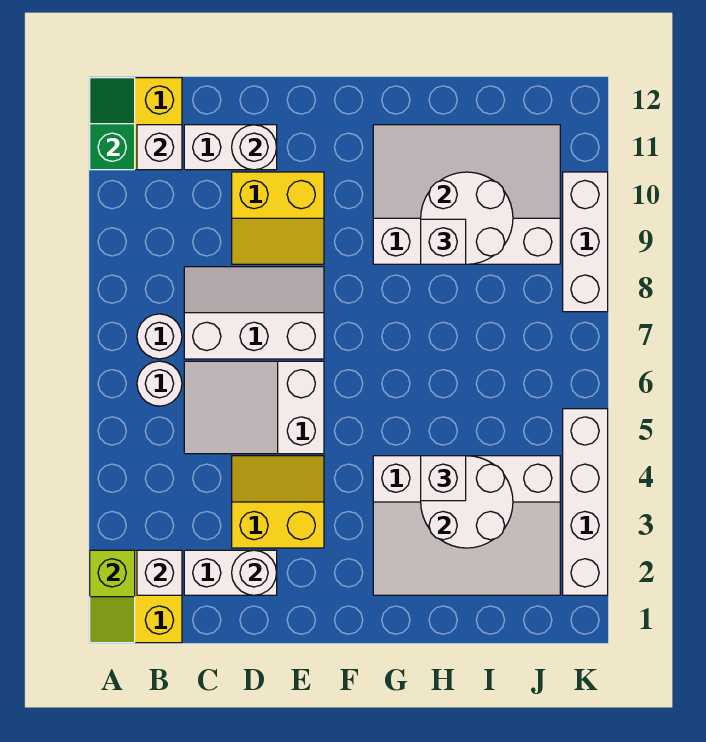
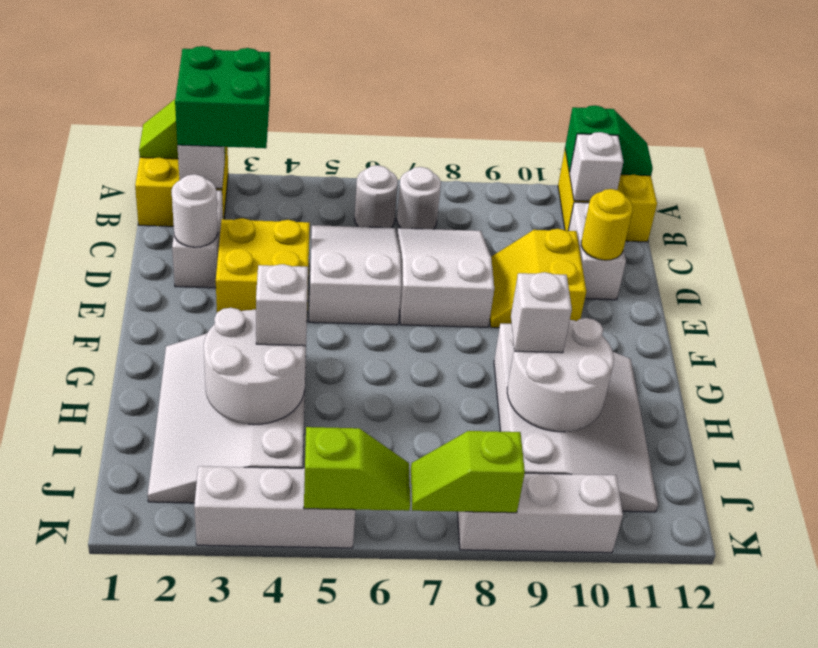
none -> green brick A2:B3 level 3
white slope C7:E8 level 1 top 7 -> white slope C7:E8 level 1 top E
yellow slope D3:E4 level 1 top 3 -> yellow brick D3:E4 level 1
white round brick D11 level 2 -> yellow round brick D11 level 2
white brick K2:K5 level 1 -> white brick K3:K5 level 1
none -> lime slope K5:K6 level 2 top 5
none -> lime slope K7:K8 level 2 top 8

